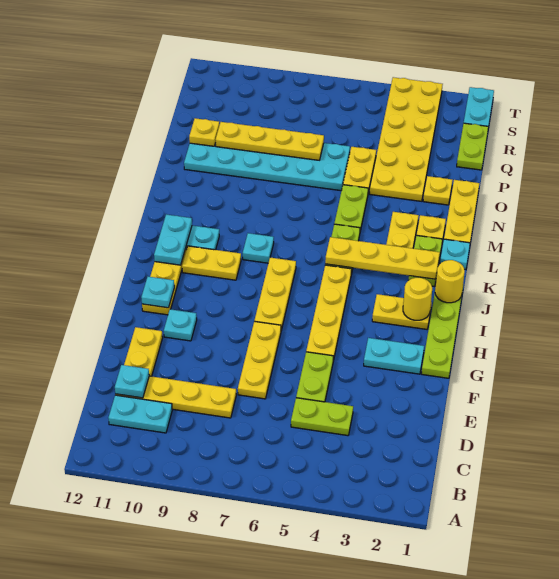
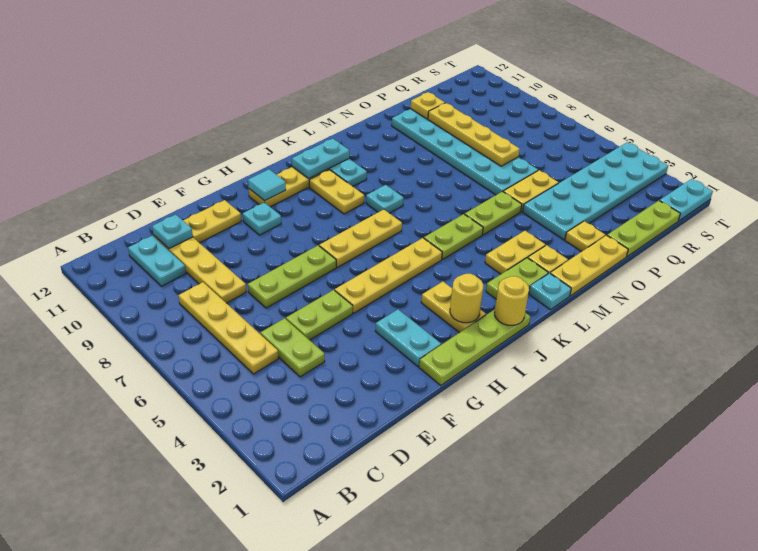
yellow plate E7:G7 level 1 -> lime plate E7:G7 level 1
cyan plate H11 level 2 -> cyan tile H11 level 2
yellow plate K2:K5 level 2 -> yellow plate C5:C8 level 1
yellow plate O3:T4 level 1 -> cyan plate O3:T4 level 1
lime plate Q1:R1 level 1 -> lime plate P1:R1 level 1

